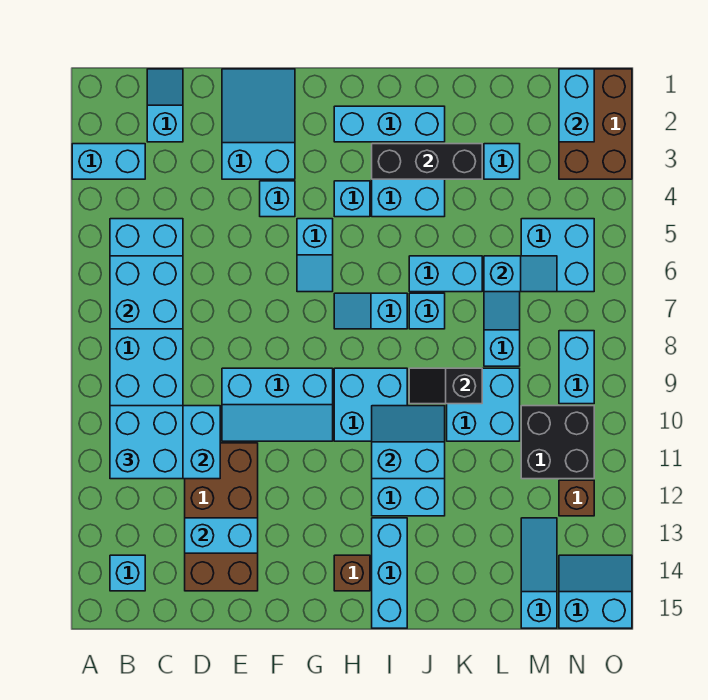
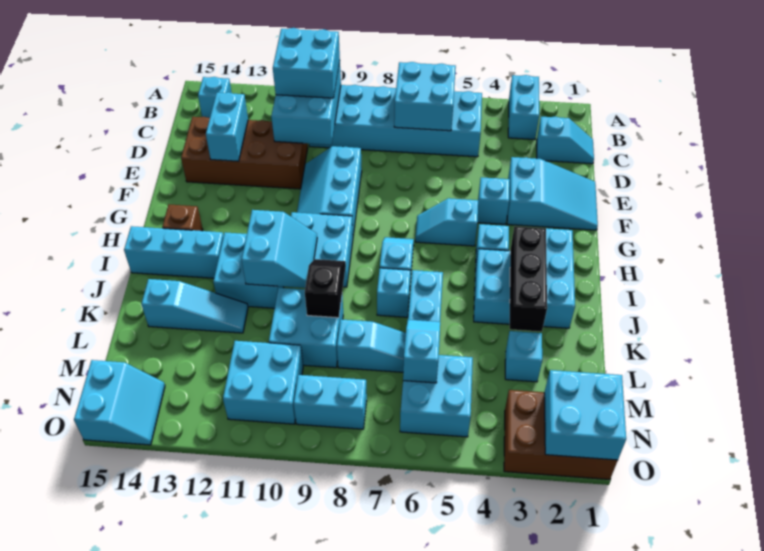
cyan slope L6:M6 level 2 top L -> cyan slope L6:M6 level 2 top M
black brick M10:N11 level 1 -> cyan brick M10:N11 level 1
cyan slope M13:M15 level 1 top 15 -> cyan slope K12:K14 level 1 top 14
cyan brick N1:N2 level 2 -> cyan brick N1:O2 level 2
brown brick N12 level 1 -> none

